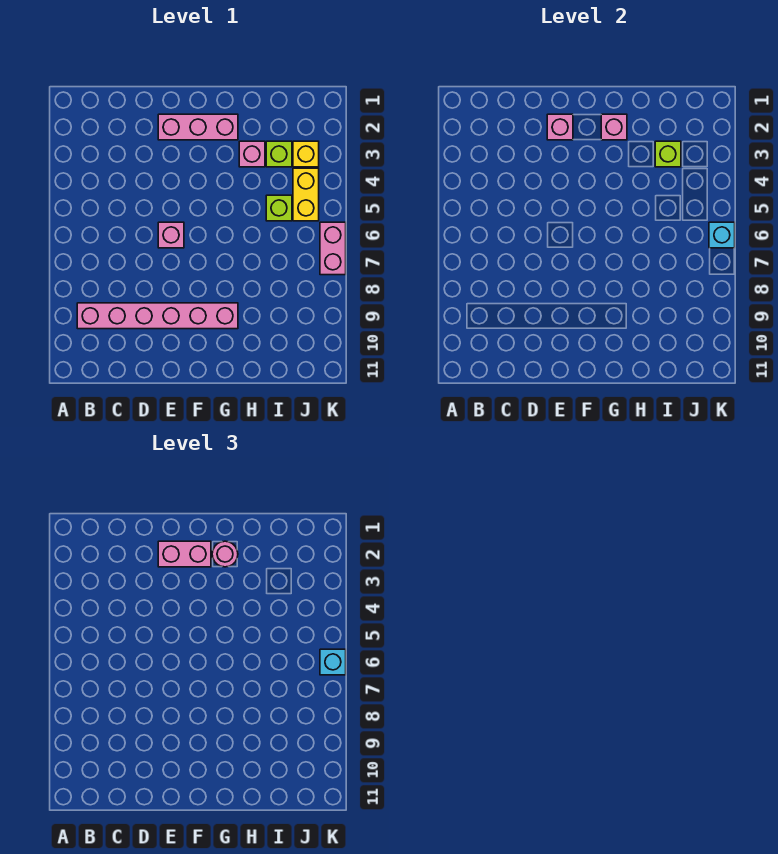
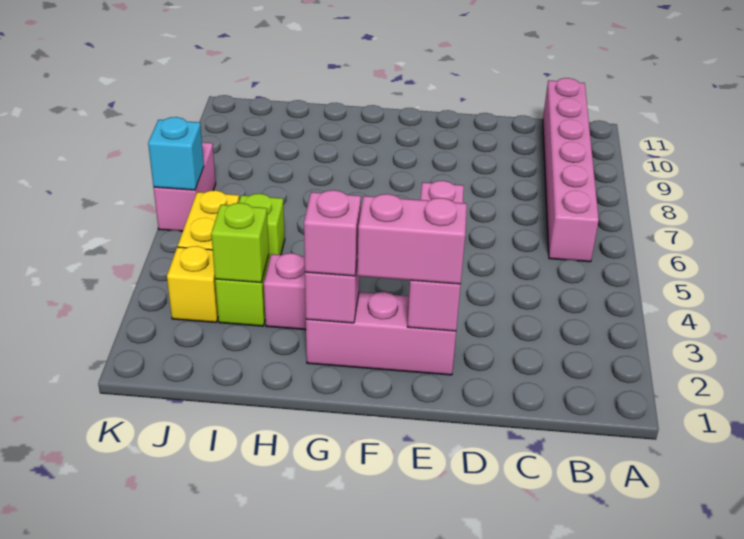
pink brick B9:G9 level 1 -> pink brick B6:B11 level 1
pink round brick G2 level 3 -> pink brick G2 level 3
cyan brick K6 level 3 -> none

